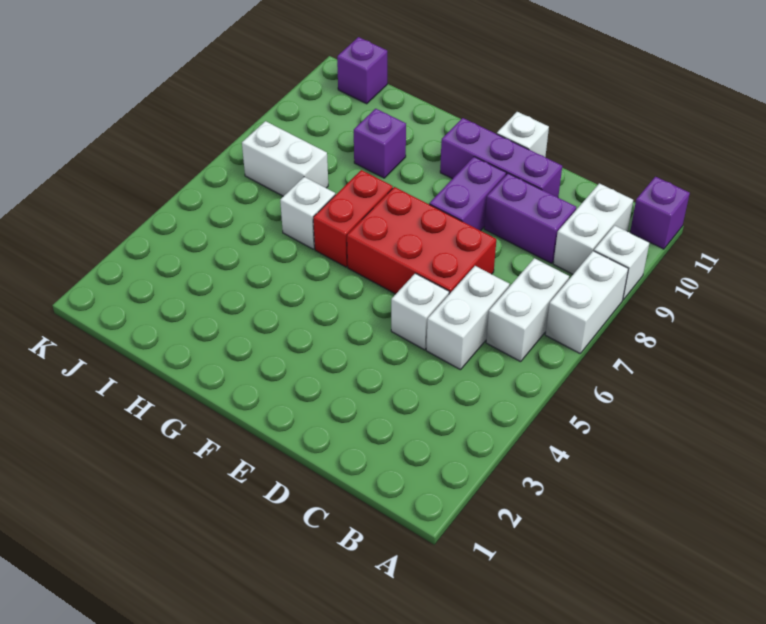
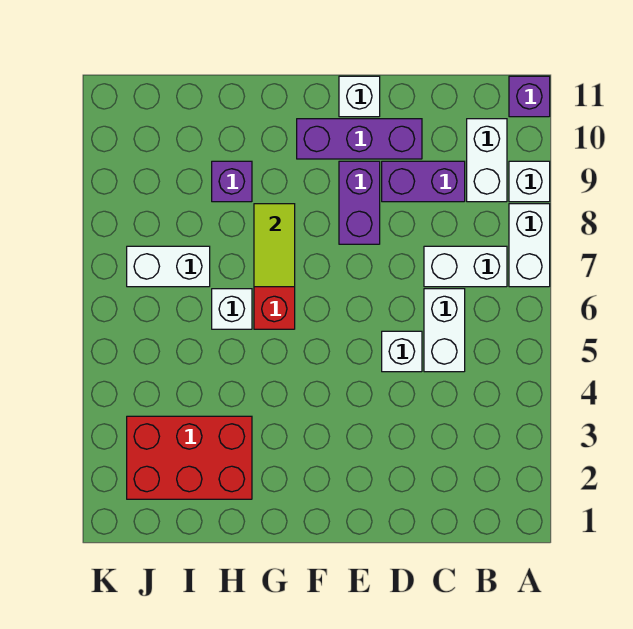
white brick B6:B7 level 1 -> white brick B7:C7 level 1
red brick D6:F7 level 1 -> red brick H2:J3 level 1
none -> lime tile G7:G8 level 2
purple brick J11 level 1 -> none

